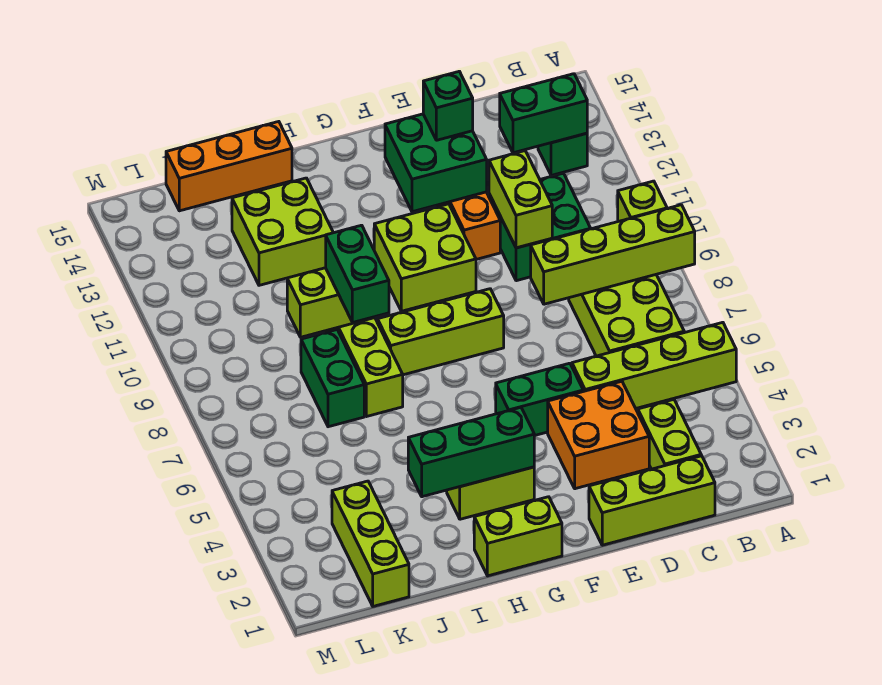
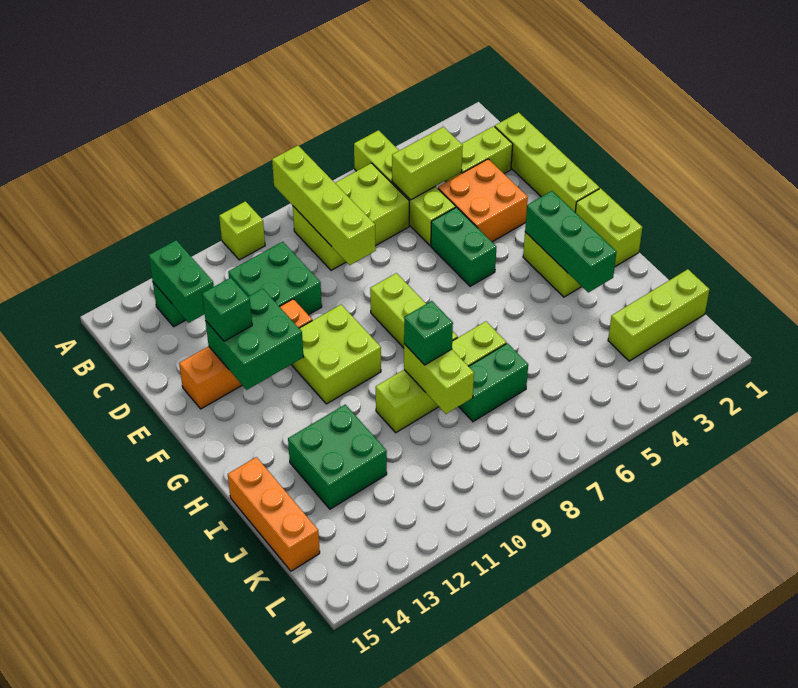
lime brick C1:E1 level 1 -> lime brick C1:F1 level 1
lime brick D10:D11 level 2 -> lime brick C4:C5 level 2
green brick I8:I9 level 3 -> green brick I9 level 3
lime brick I12:J13 level 1 -> green brick I12:J13 level 1

